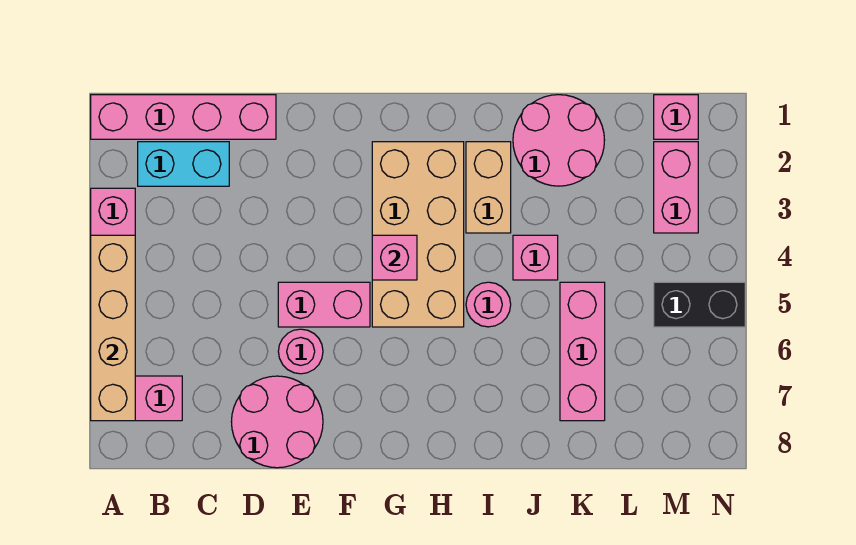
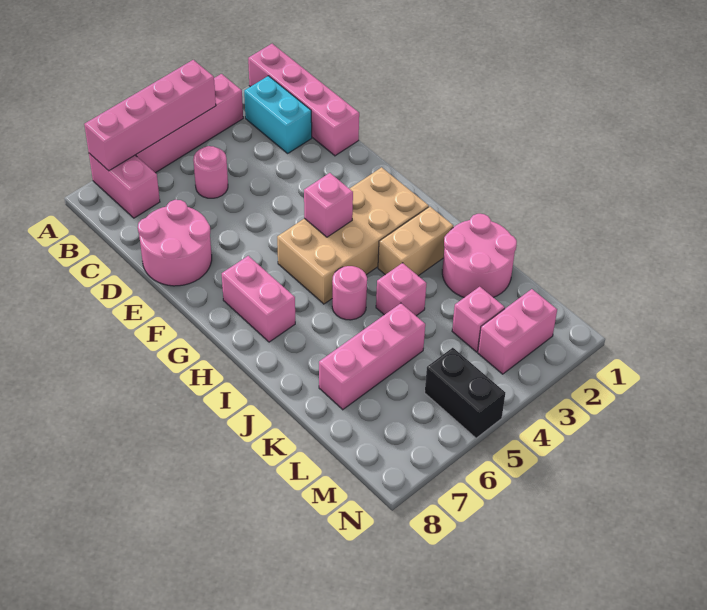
tan brick A4:A7 level 2 -> pink brick A4:A7 level 2
pink brick E5:F5 level 1 -> pink brick G7:H7 level 1
pink round brick E6 level 1 -> pink round brick C5 level 1
pink brick M1 level 1 -> pink brick L3 level 1

